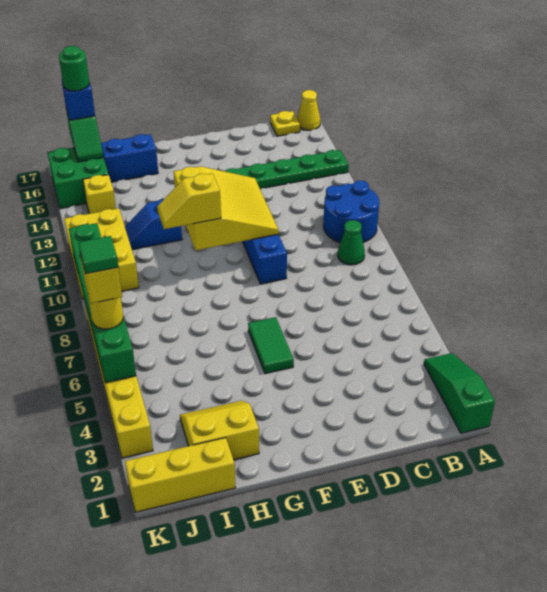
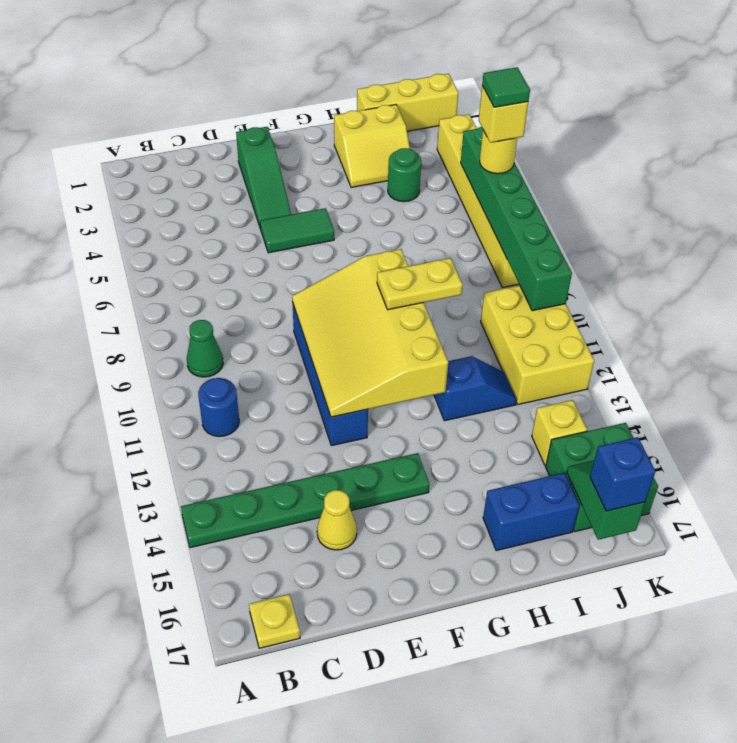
green slope A1:A3 level 1 top 1 -> green slope E2:E4 level 1 top 2
blue round brick A10:B11 level 1 -> blue round brick B11 level 1
yellow cone A17 level 1 -> yellow cone D15 level 1
yellow slope E10:G12 level 2 top G -> yellow slope E9:G12 level 2 top G
green tile F5:F6 level 1 -> green tile E5:F5 level 1
yellow slope G10:H10 level 3 top G -> yellow plate G10:H10 level 3
green round brick J17 level 4 -> green round brick I4 level 1

